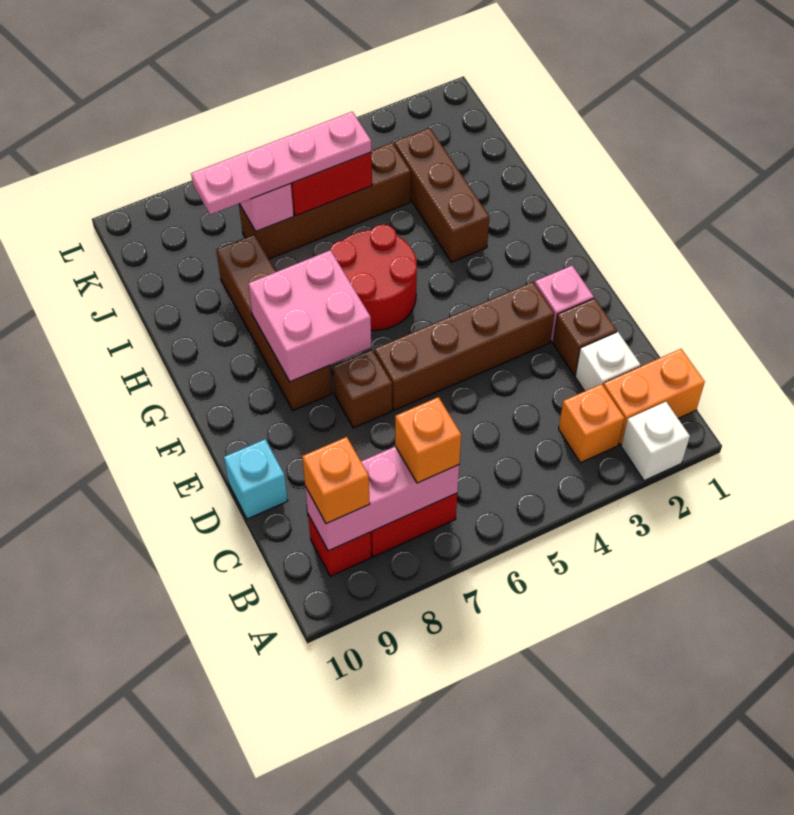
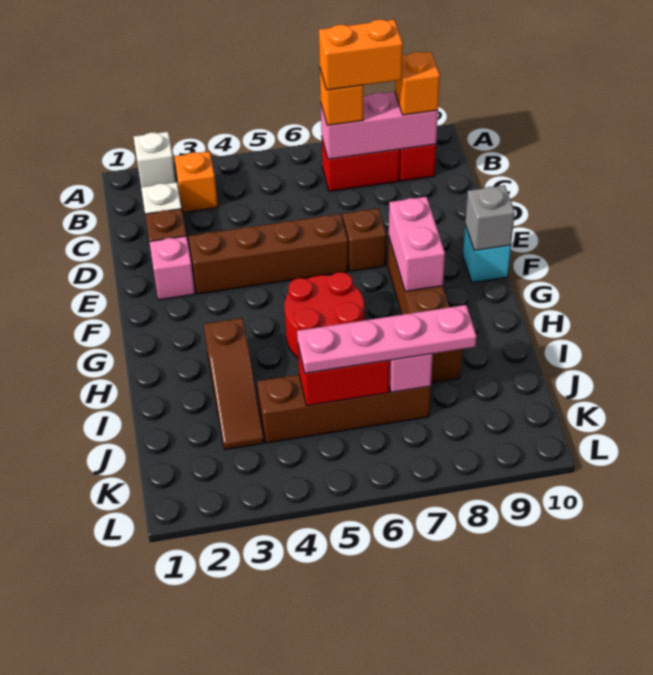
orange brick B1:B2 level 1 -> orange brick B7:B8 level 4
cyan brick D10 level 1 -> cyan brick F10 level 1
pink brick F7:G8 level 2 -> pink brick F8:G8 level 2
none -> grey brick F10 level 2
brown brick H3:J3 level 1 -> brown slope H3:J3 level 1 top H

